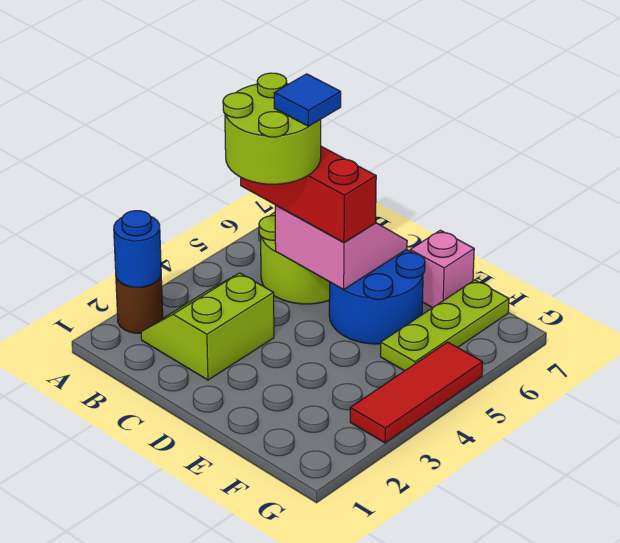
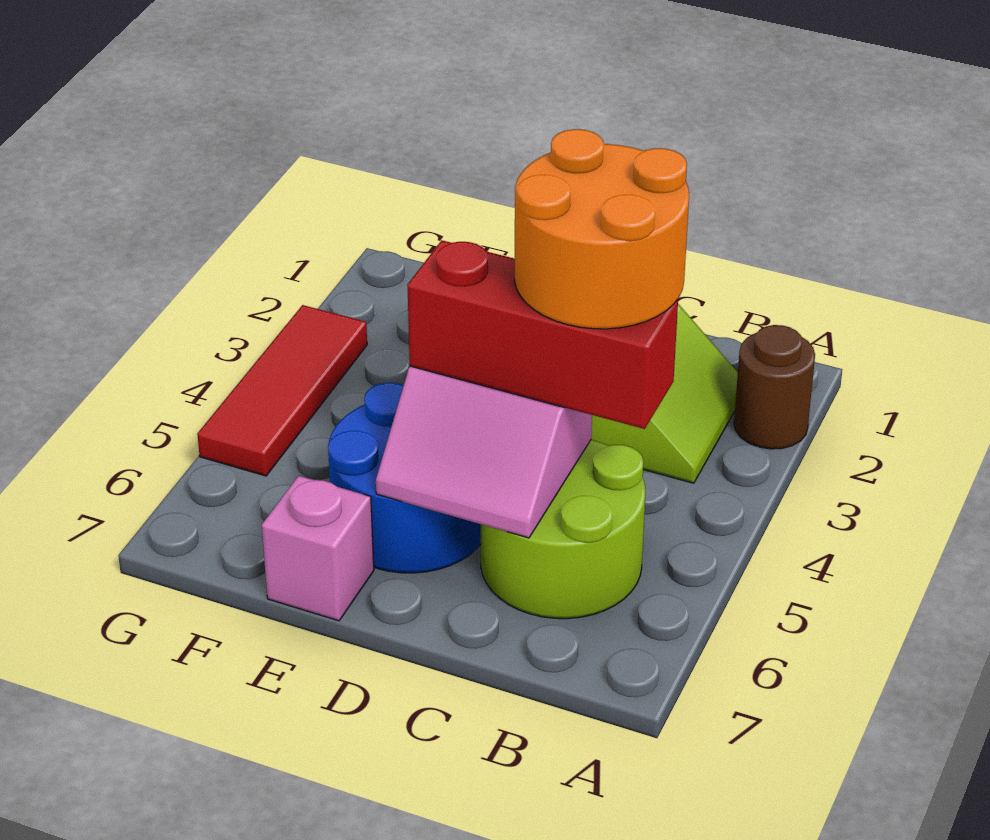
blue round brick A2 level 2 -> none
lime round brick B4:C5 level 4 -> orange round brick B4:C5 level 4
blue tile C5 level 5 -> none
lime plate F5:F7 level 1 -> none

